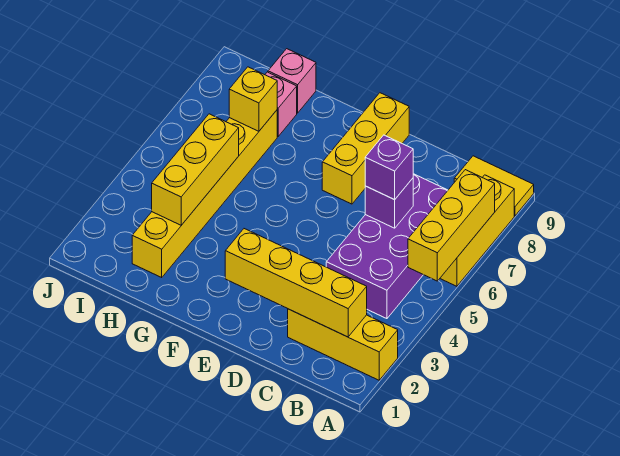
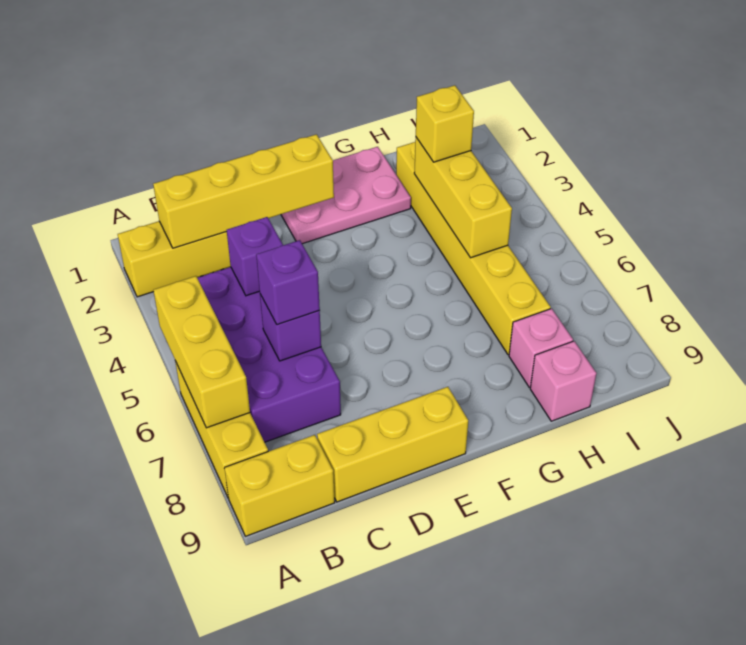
yellow tile A9:B9 level 1 -> yellow brick A9:B9 level 1
none -> purple brick C4 level 2
none -> pink plate E1:G2 level 1
yellow brick E7:E9 level 1 -> yellow brick C9:E9 level 1
yellow brick H7 level 2 -> yellow brick H3 level 3

